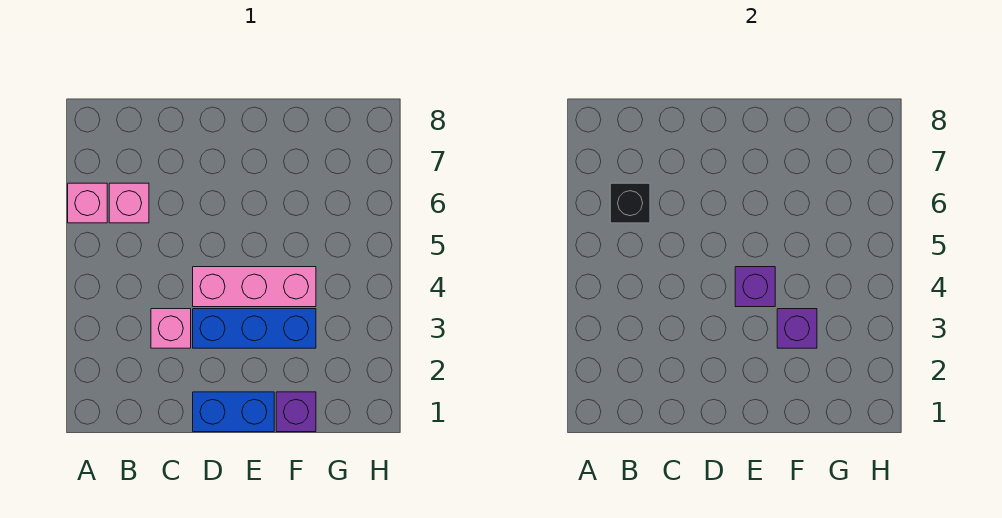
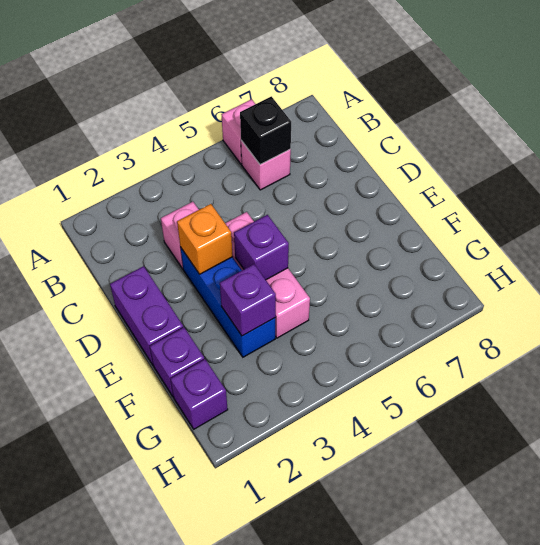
blue brick D1:E1 level 1 -> purple brick D1:E1 level 1
none -> orange brick D3 level 2
none -> purple brick G1 level 1

